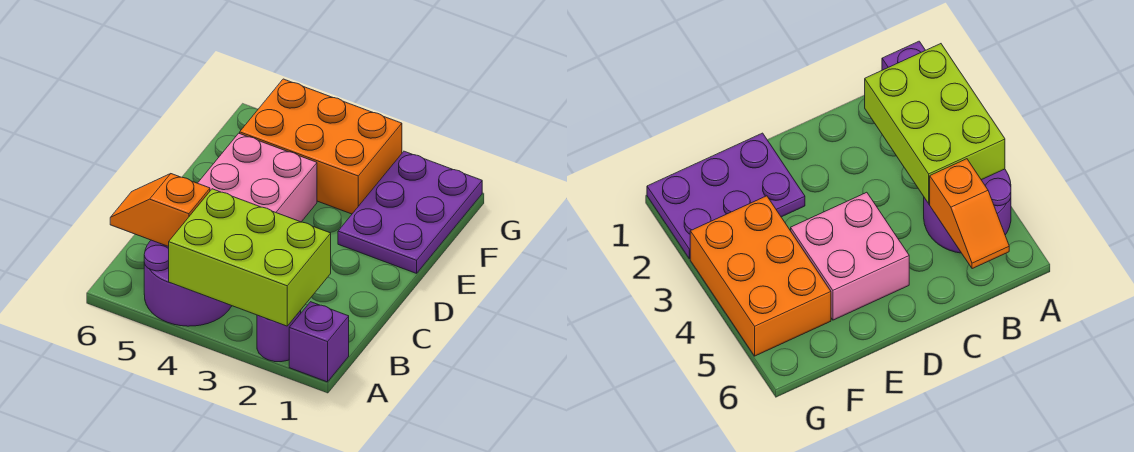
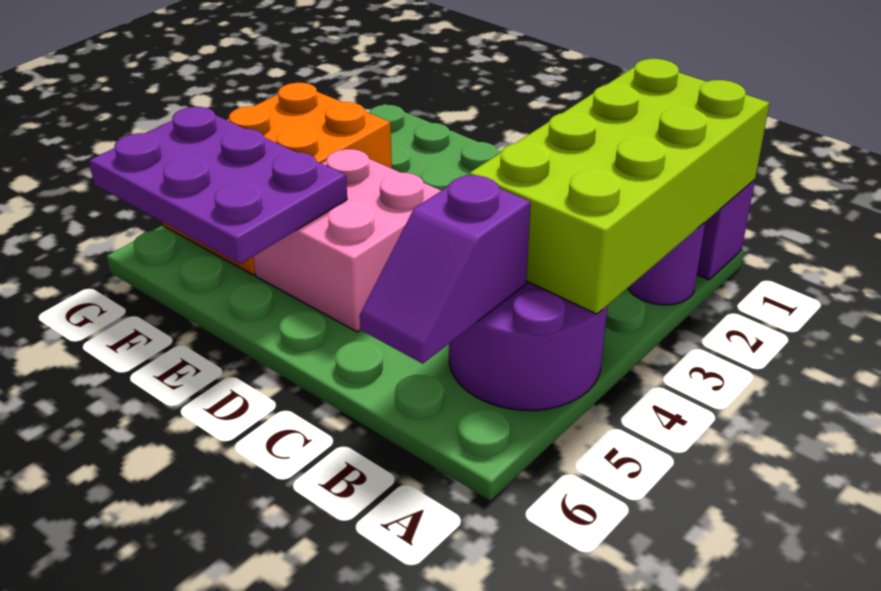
lime brick A2:B4 level 2 -> lime brick A1:B4 level 2
orange slope B5:B6 level 2 top 5 -> purple slope B5:B6 level 2 top 5
purple plate E1:G2 level 1 -> purple plate E5:G6 level 2

